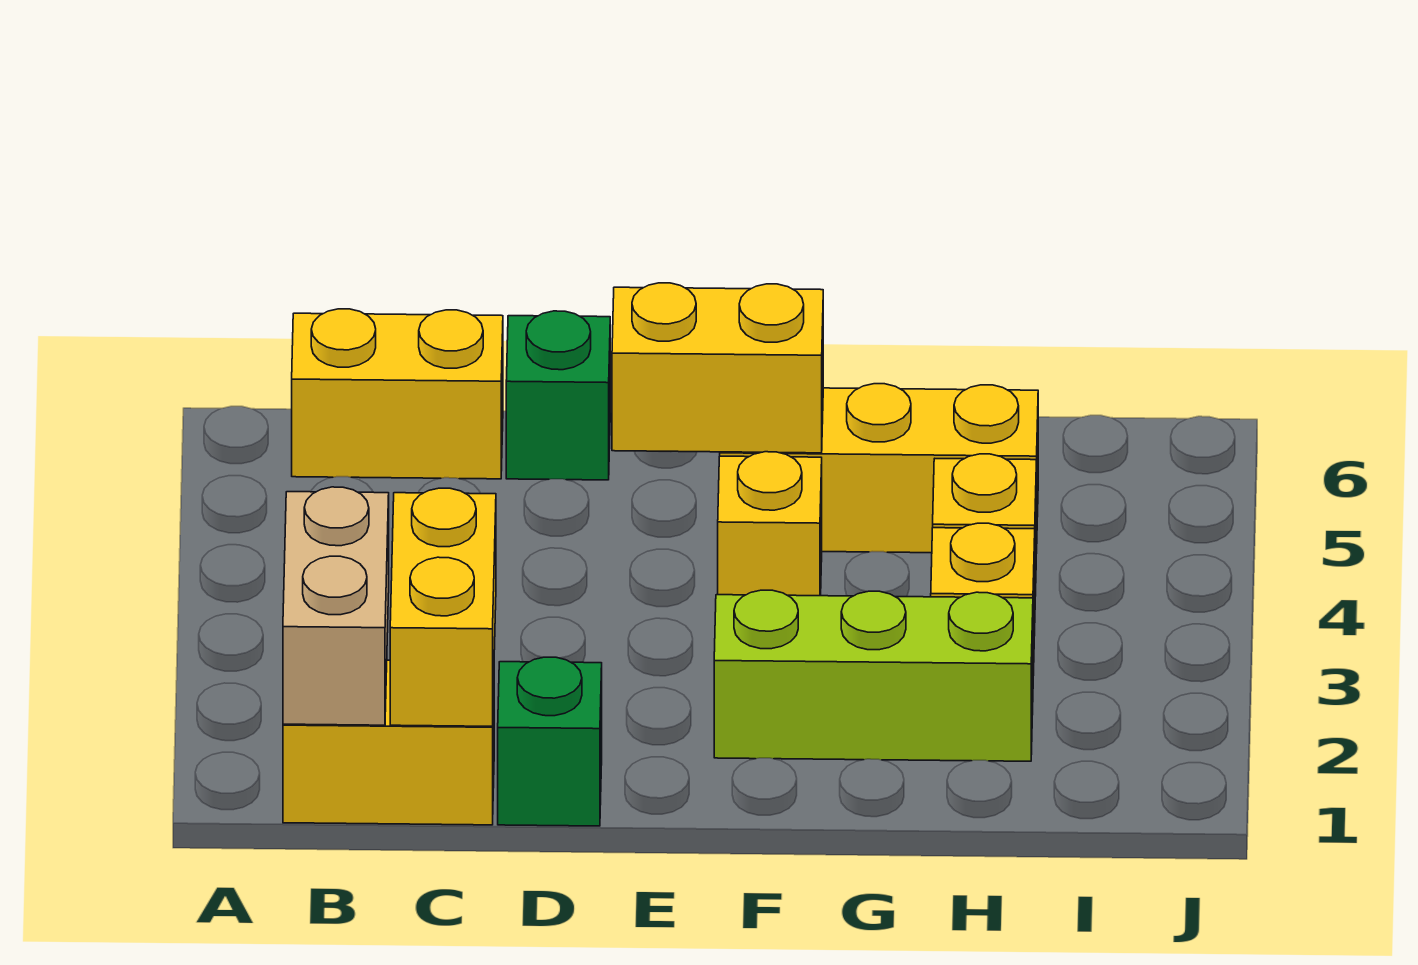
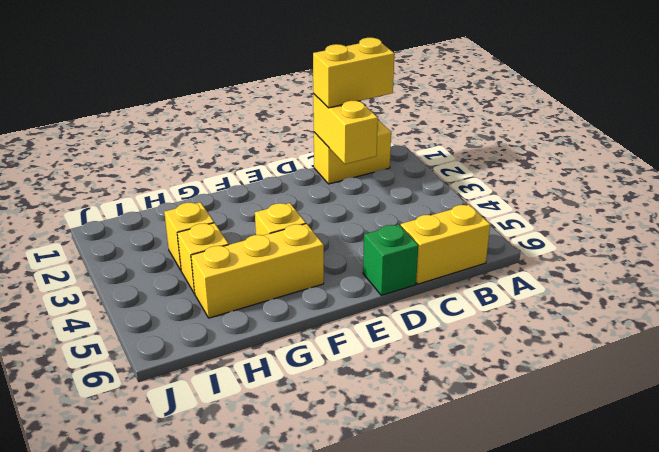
tan brick B1:B2 level 2 -> none
green brick D1 level 1 -> none
yellow brick E5:F5 level 2 -> yellow brick B1:C1 level 3
lime brick F2:H2 level 1 -> none

